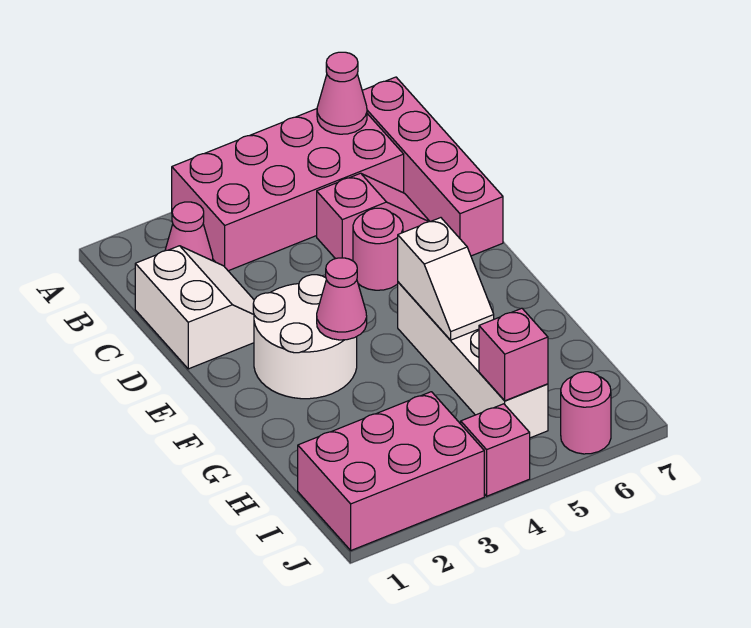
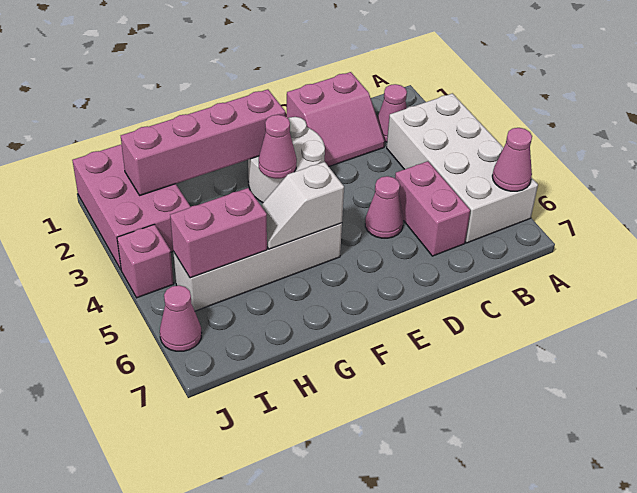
pink brick A3:B6 level 1 -> white brick A3:B6 level 1
pink brick A7:D7 level 1 -> pink brick F2:I2 level 2
white slope C1:D2 level 1 top 1 -> pink slope C1:D2 level 1 top 1
pink slope C5:C6 level 1 top 5 -> pink brick C5:C6 level 1
pink round brick D5 level 1 -> pink cone D5 level 1
pink brick I5 level 2 -> pink brick H5:I5 level 2
pink round brick J6 level 1 -> pink cone J6 level 1

